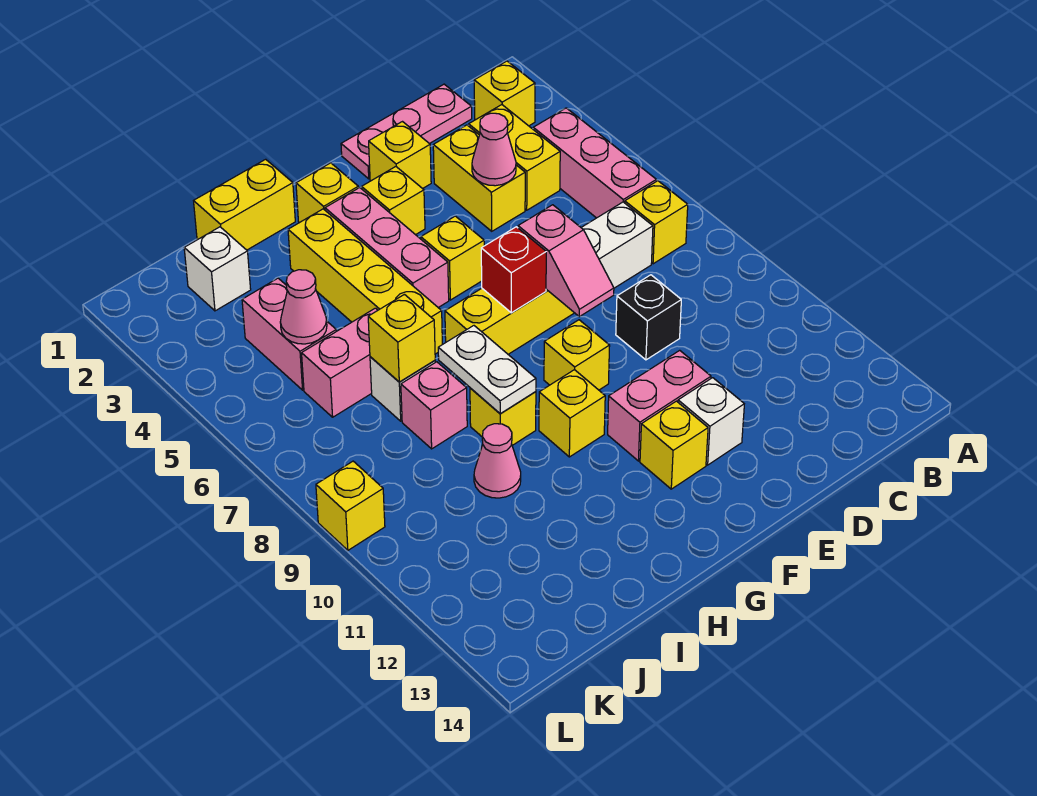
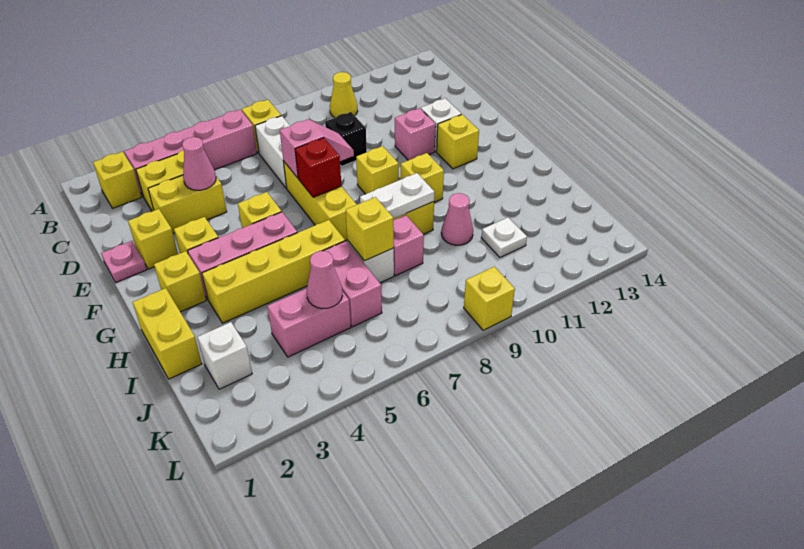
pink brick B4:B6 level 1 -> pink brick B3:B6 level 1
none -> yellow cone B10 level 1
pink plate C1:E1 level 1 -> pink plate E1 level 1
pink brick E11:F11 level 1 -> pink brick E11 level 1
none -> white plate J11 level 1

